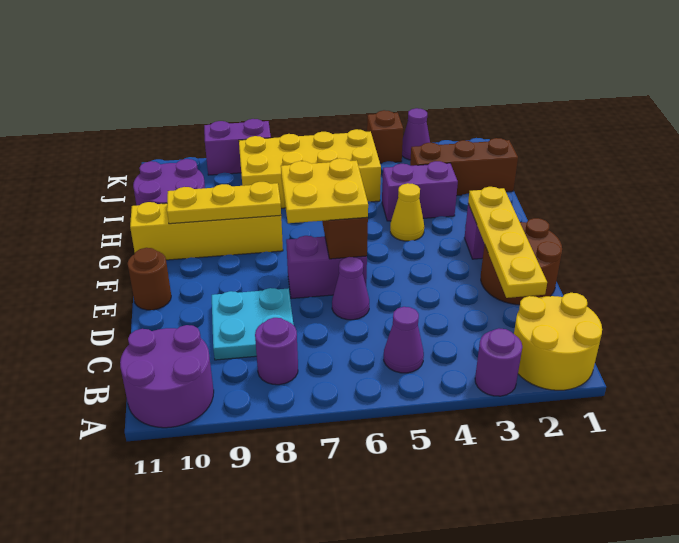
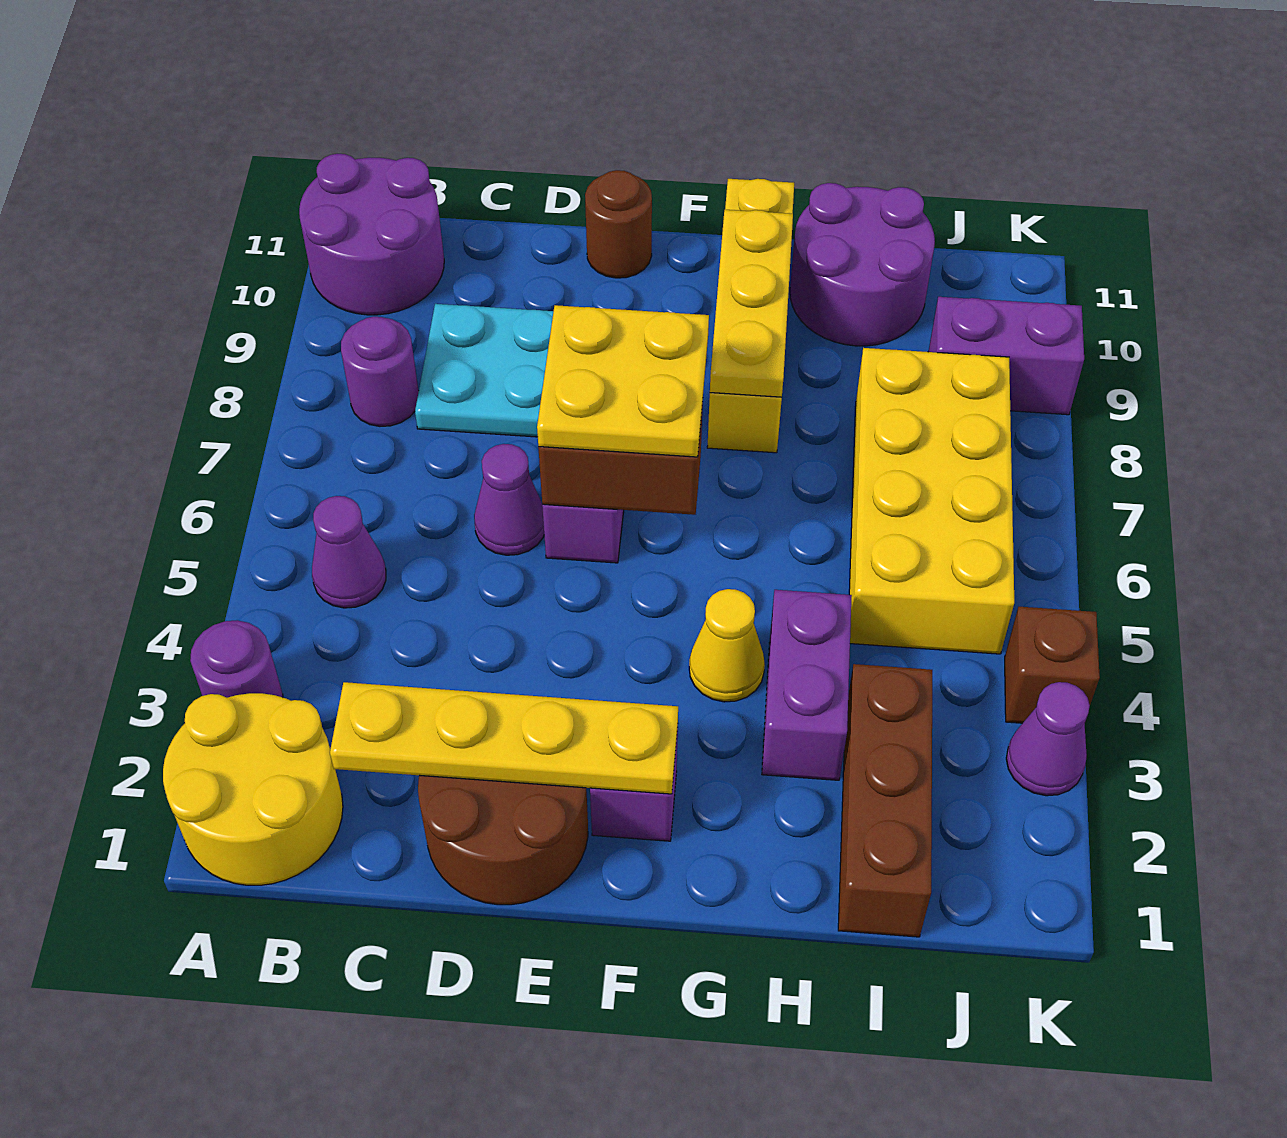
purple brick K8:K9 level 1 -> purple brick J9:K9 level 1

